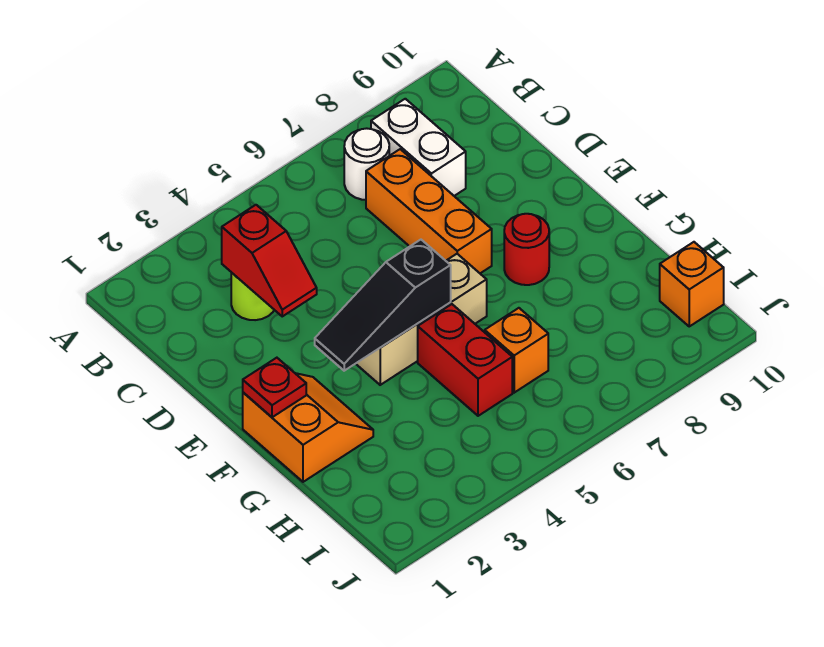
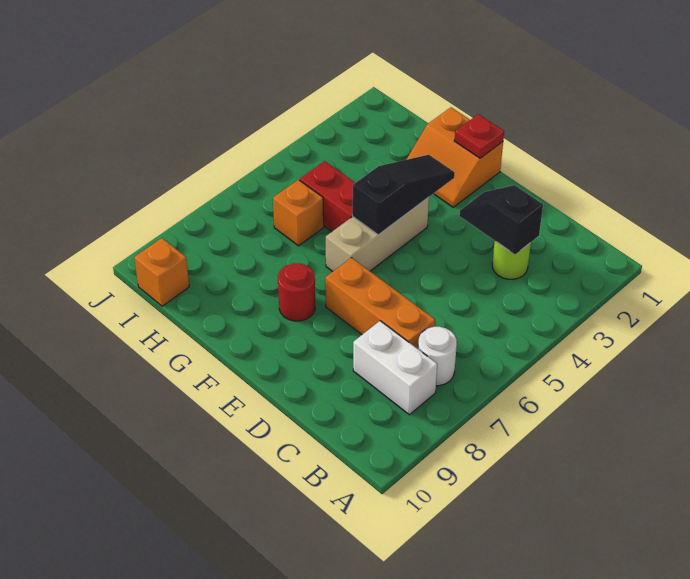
red slope C3:D3 level 2 top C -> black slope C3:D3 level 2 top C

